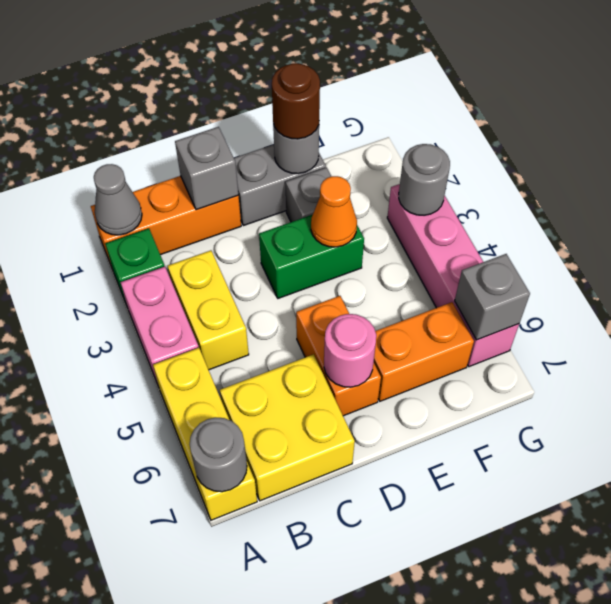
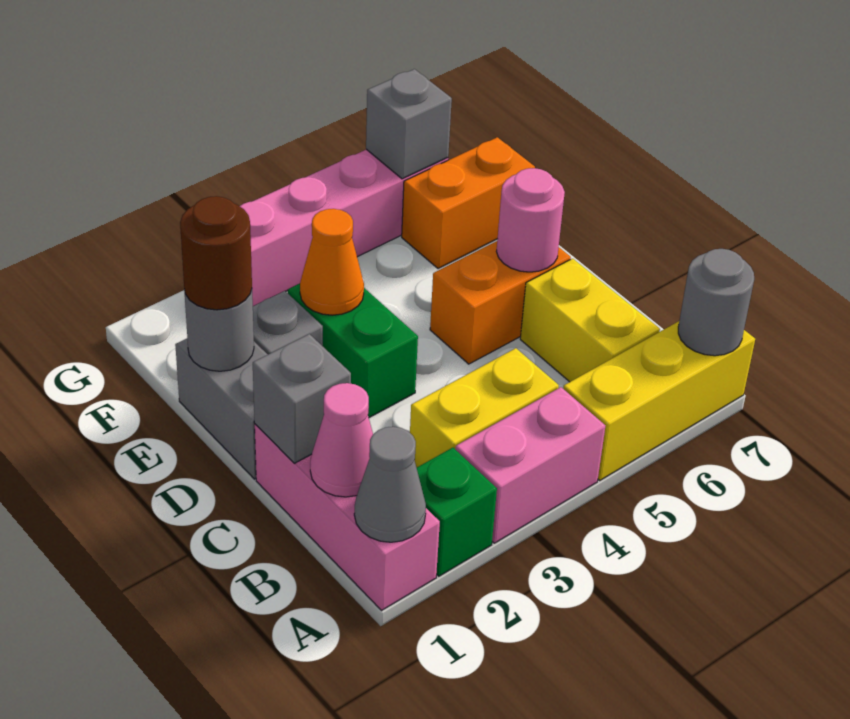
orange brick A1:C1 level 1 -> pink brick A1:C1 level 1
none -> pink cone B1 level 2
yellow brick B6:C7 level 1 -> yellow brick B6:C6 level 1
orange brick E6:F6 level 1 -> orange brick F6:F7 level 1
grey round brick G3 level 2 -> none

